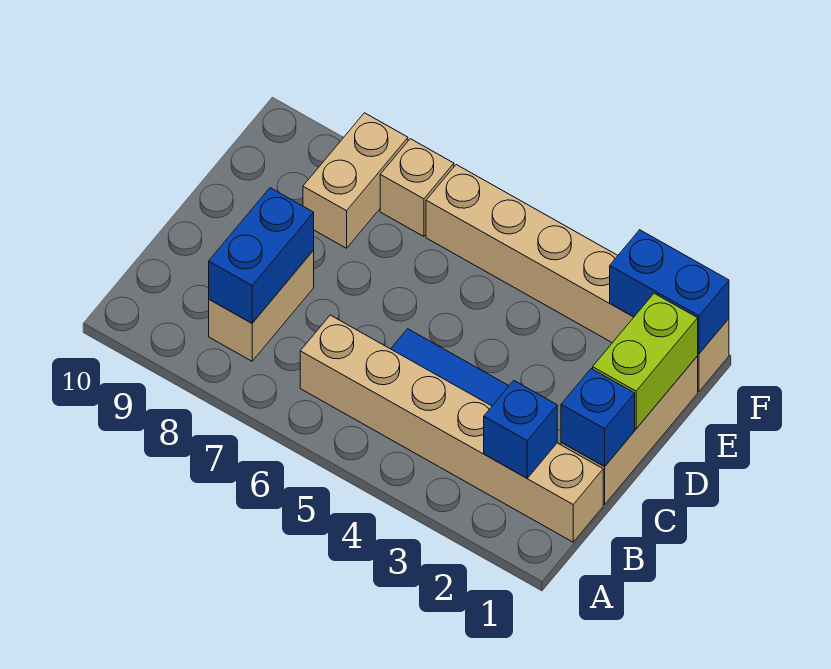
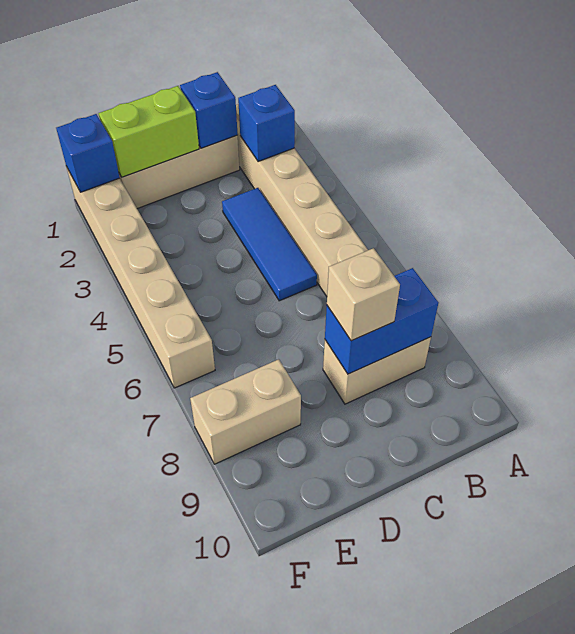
blue brick F1:F2 level 2 -> blue brick F1 level 2
tan brick F7 level 1 -> tan brick C8 level 3

